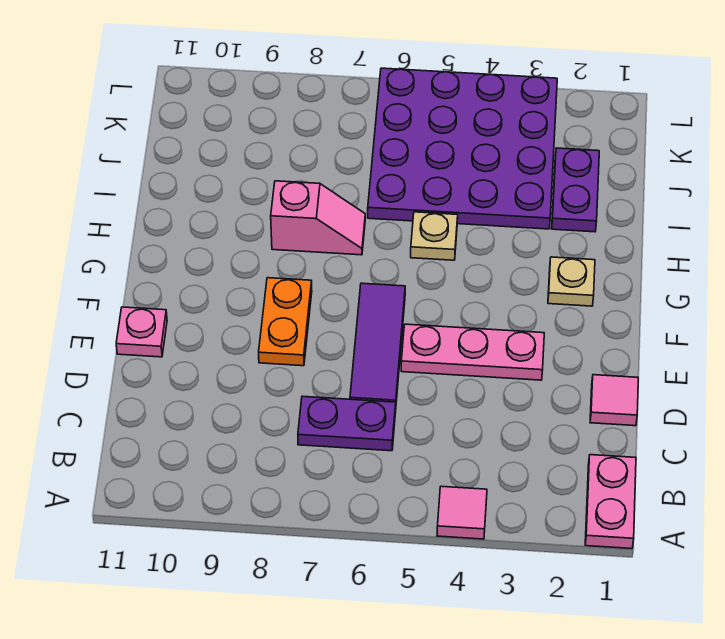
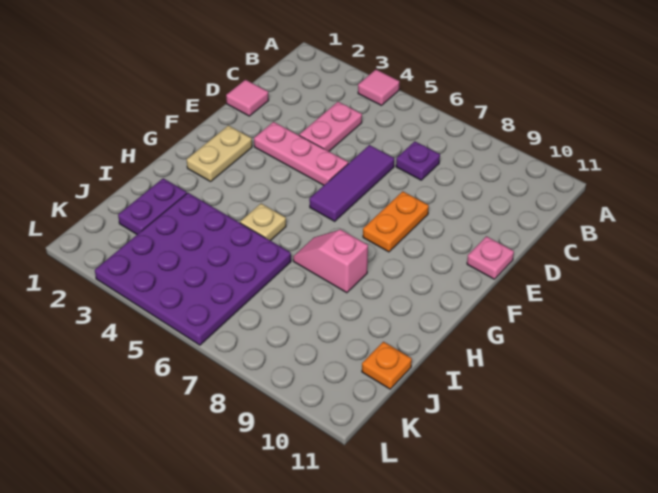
pink plate A1:B1 level 1 -> pink plate C4:D4 level 1
purple plate C6:C7 level 1 -> purple plate C7 level 1
tan plate G2 level 1 -> tan plate F2:G2 level 1
none -> orange plate J11 level 1

